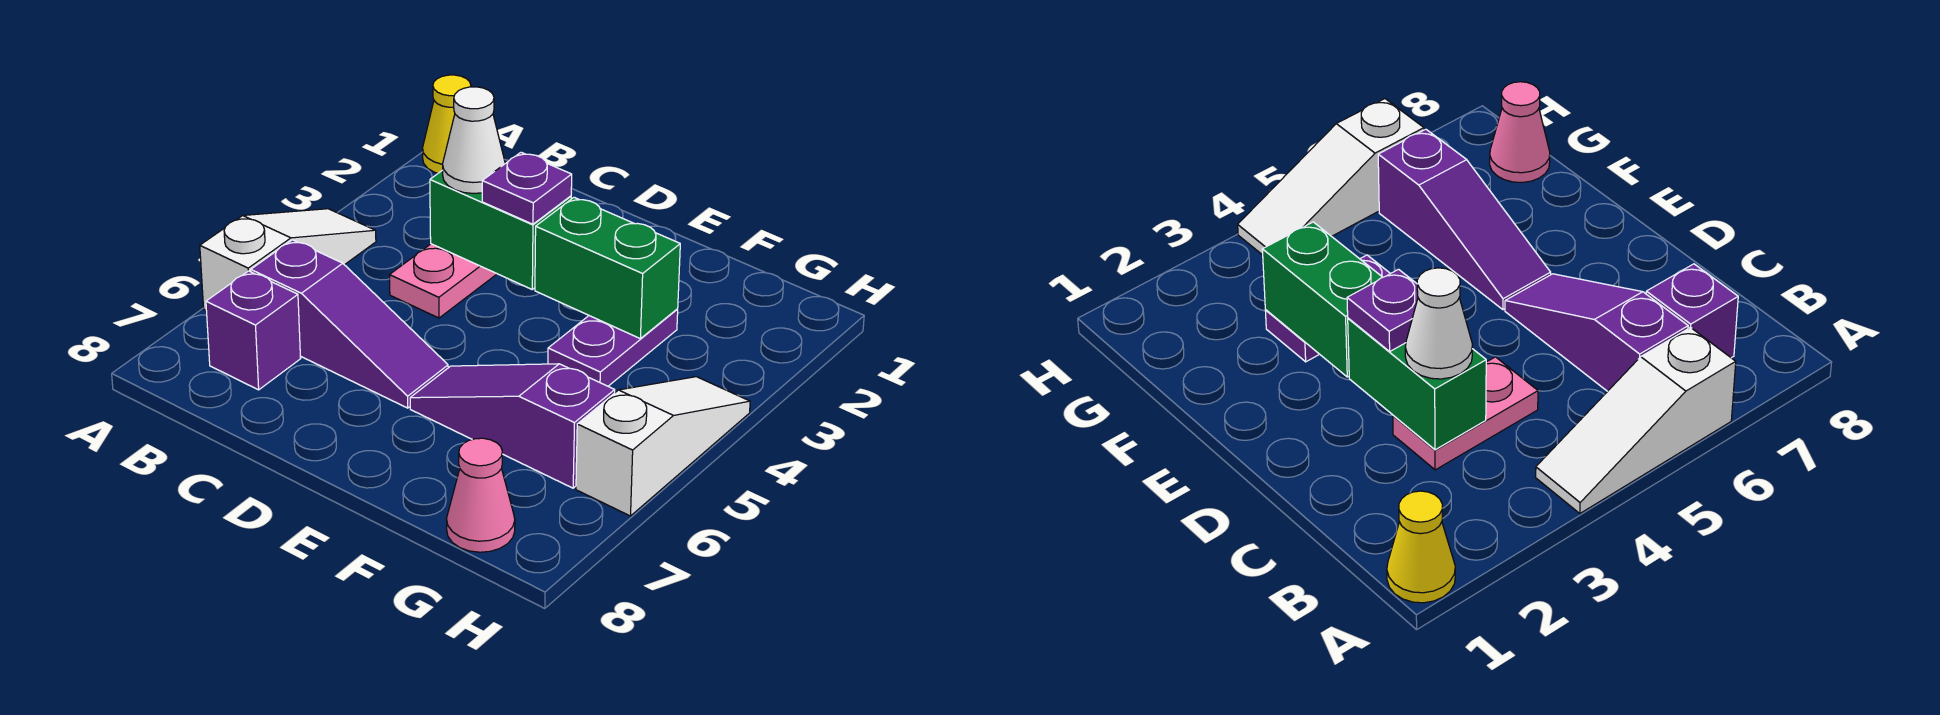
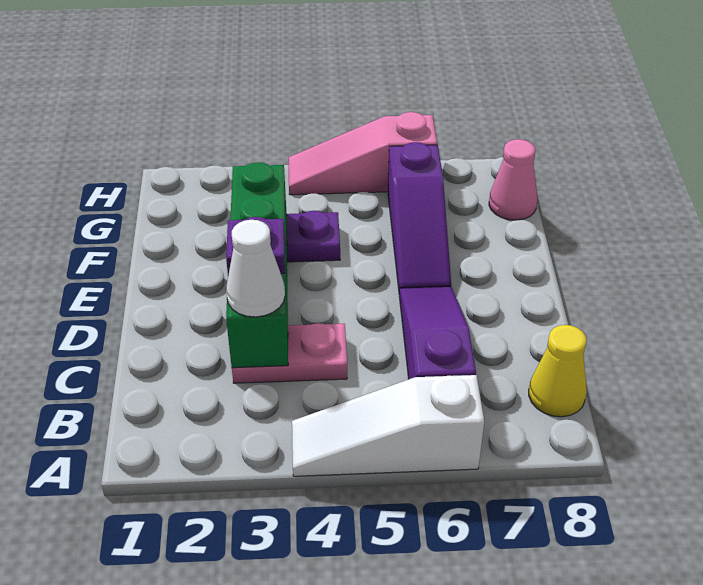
yellow cone A1 level 1 -> yellow cone B8 level 1
purple brick B7 level 1 -> none
white slope H4:H6 level 1 top 6 -> pink slope H4:H6 level 1 top 6

